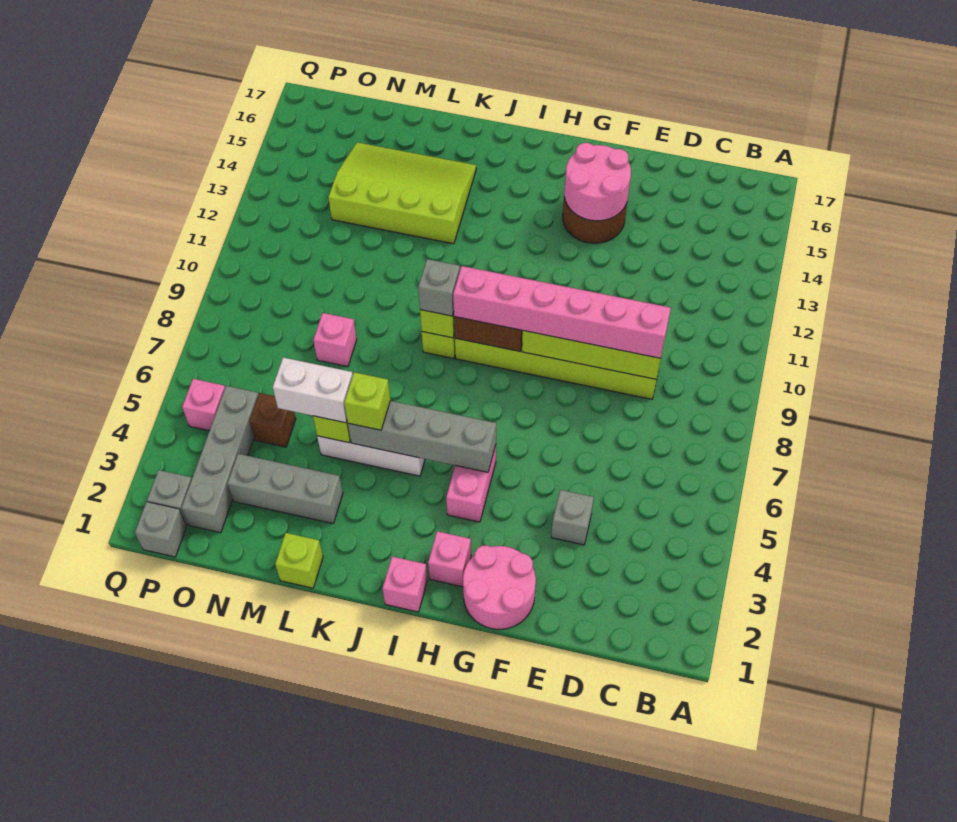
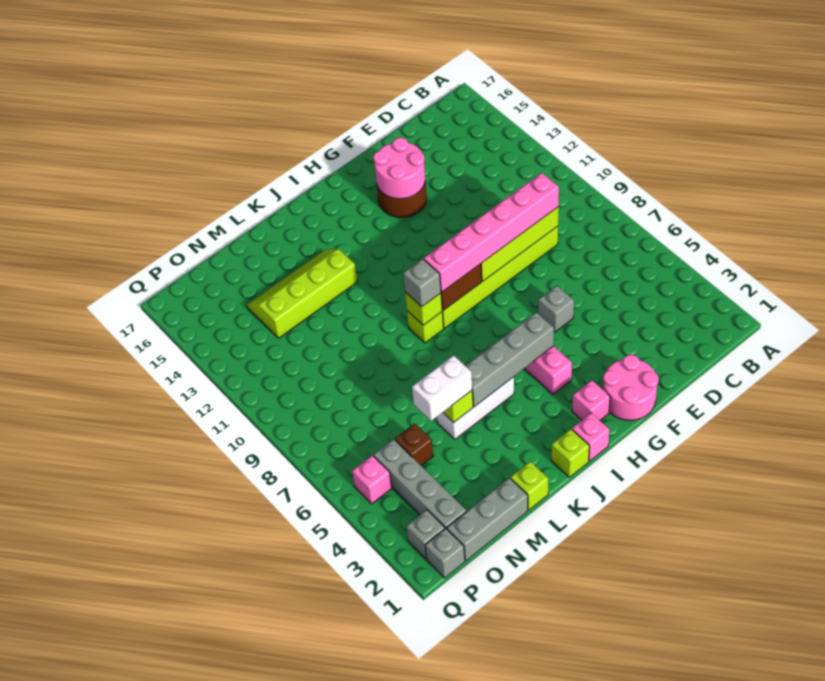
grey brick E4 level 1 -> grey brick F6 level 1
lime brick K5 level 3 -> lime brick J1 level 1
lime slope K13:N15 level 1 top 13 -> lime slope K13:N14 level 1 top 13
grey brick L3:N3 level 1 -> grey brick M1:O1 level 1
pink brick M8 level 1 -> none

